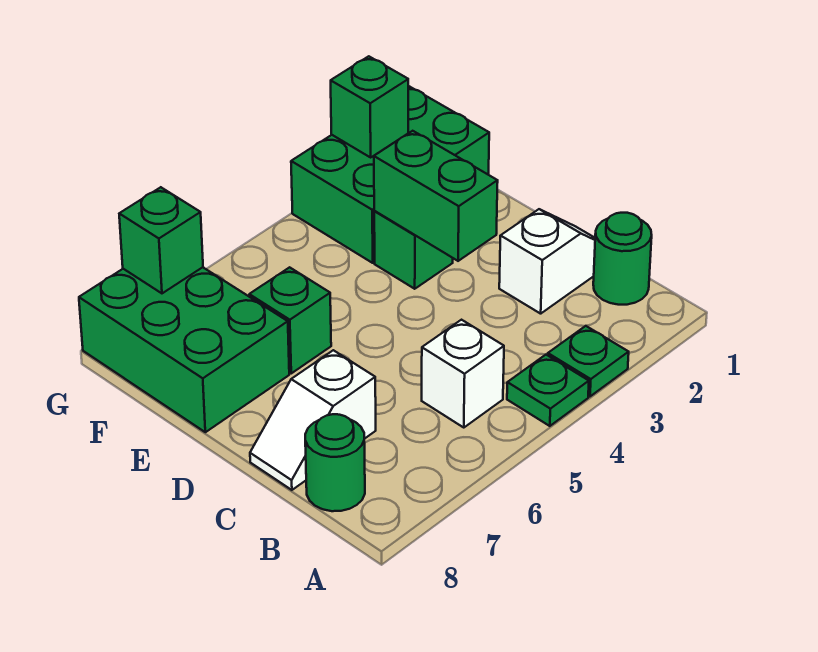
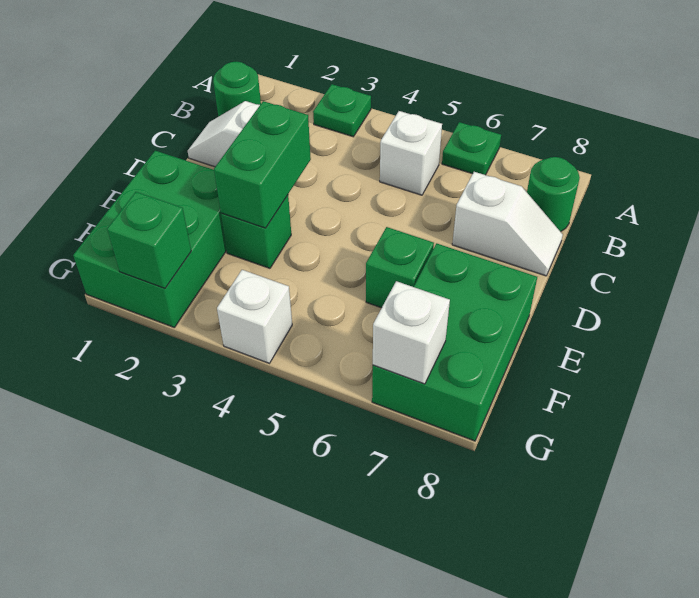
green plate A4 level 1 -> green plate A6 level 1
green brick F1:G3 level 1 -> green brick E1:G2 level 1
none -> white brick G4 level 1
green brick G7 level 2 -> white brick G7 level 2

